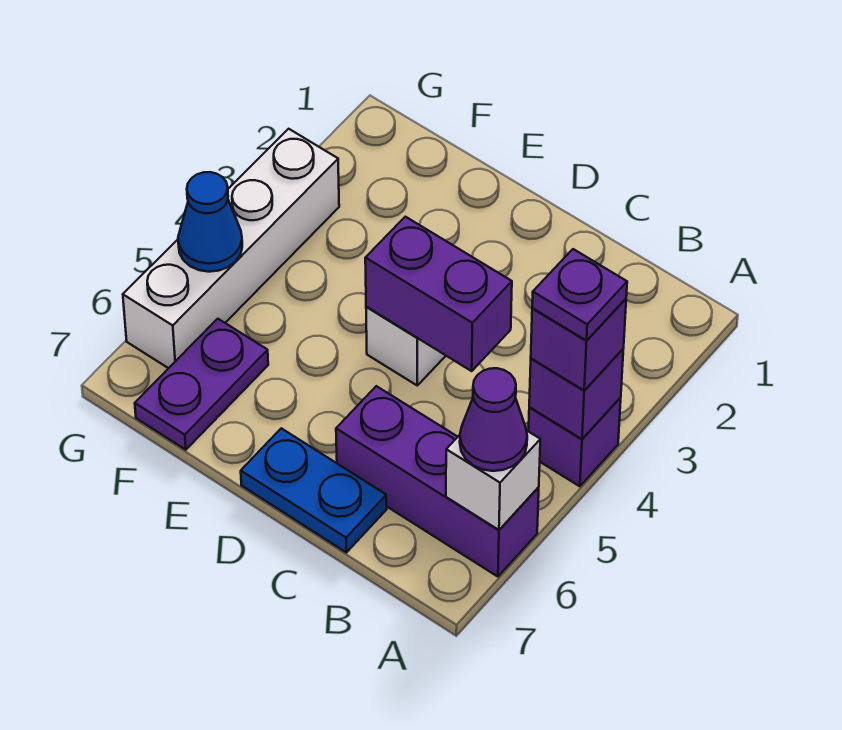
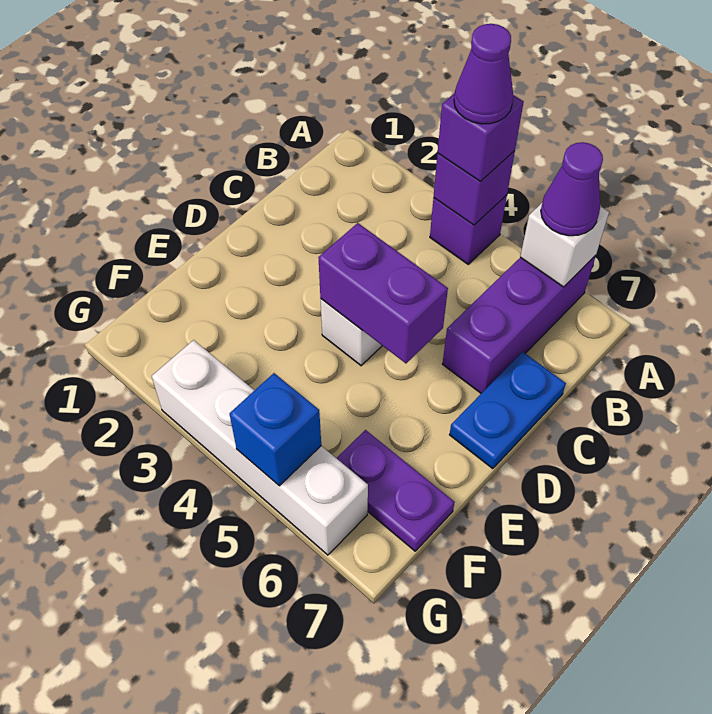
purple plate A4 level 4 -> purple cone A4 level 4
purple brick C4:D4 level 2 -> purple brick D4:D5 level 2
blue cone G5 level 2 -> blue brick G5 level 2

